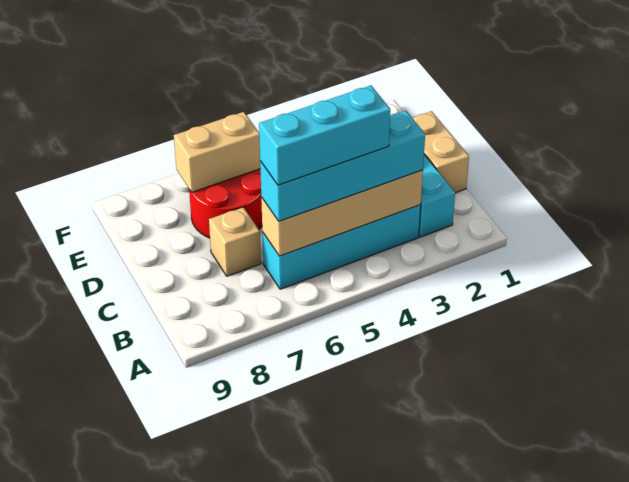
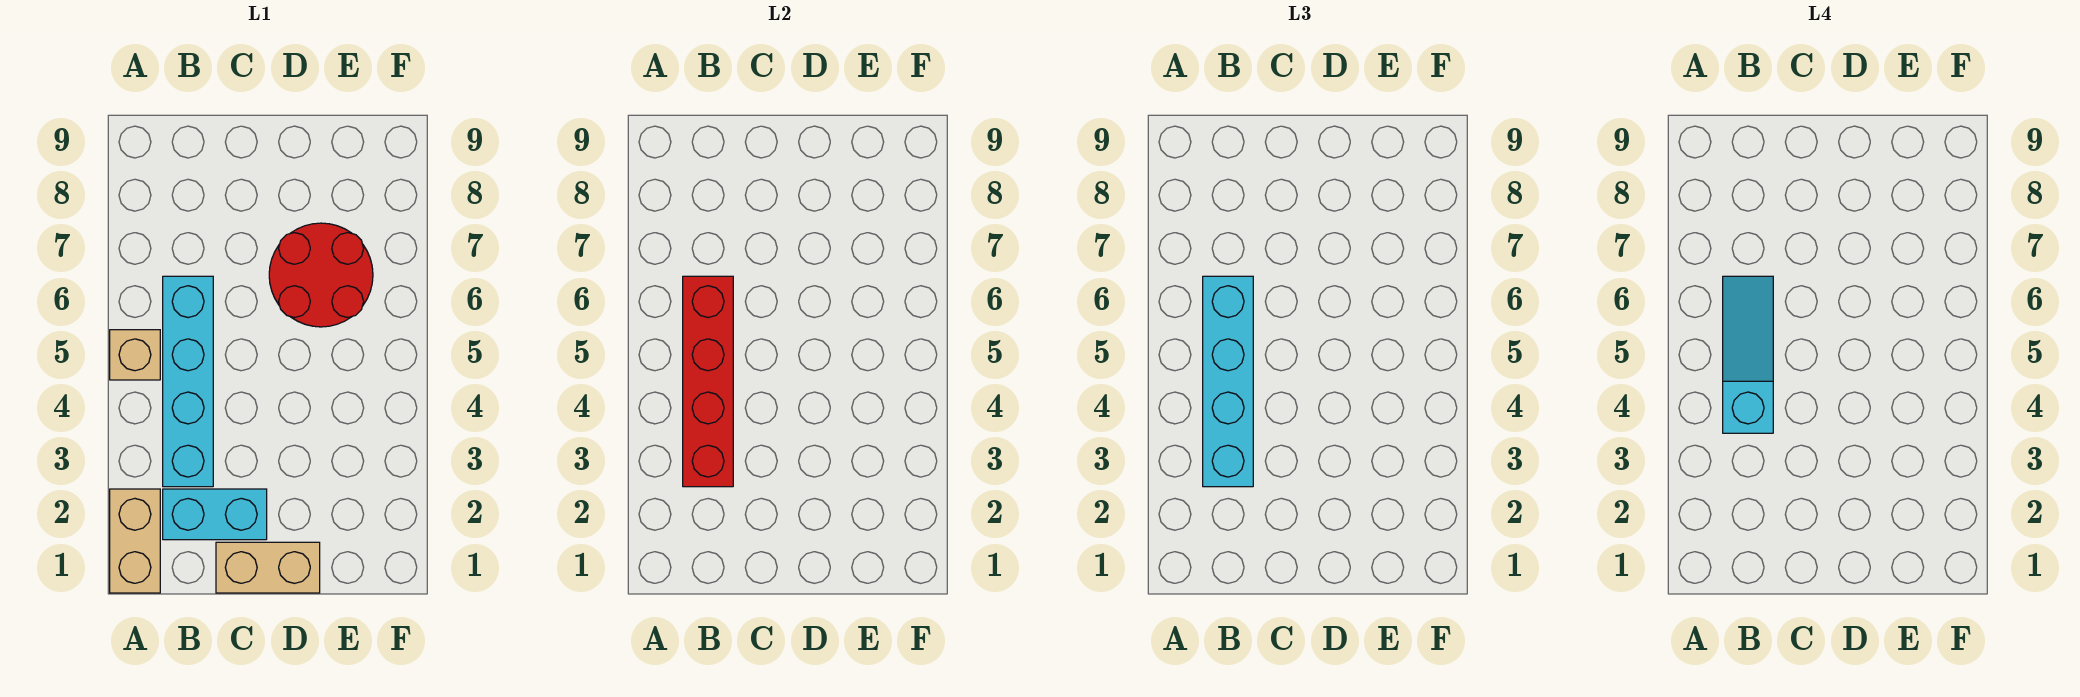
tan brick B3:B6 level 2 -> red brick B3:B6 level 2
cyan brick B4:B6 level 4 -> cyan slope B4:B6 level 4 top 4
tan brick C7 level 1 -> tan brick A5 level 1
tan brick E6:E7 level 2 -> tan brick A1:A2 level 1

